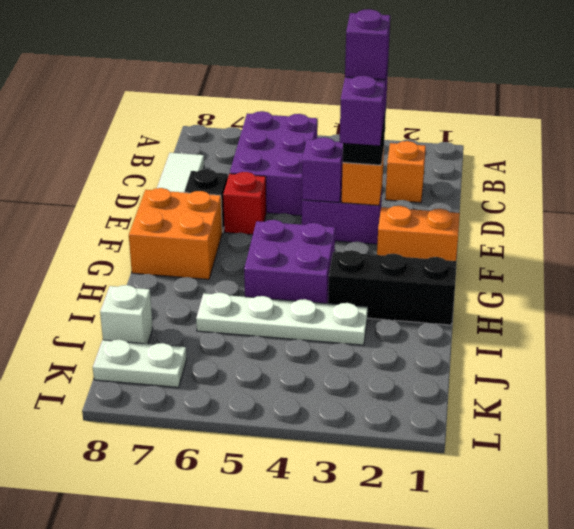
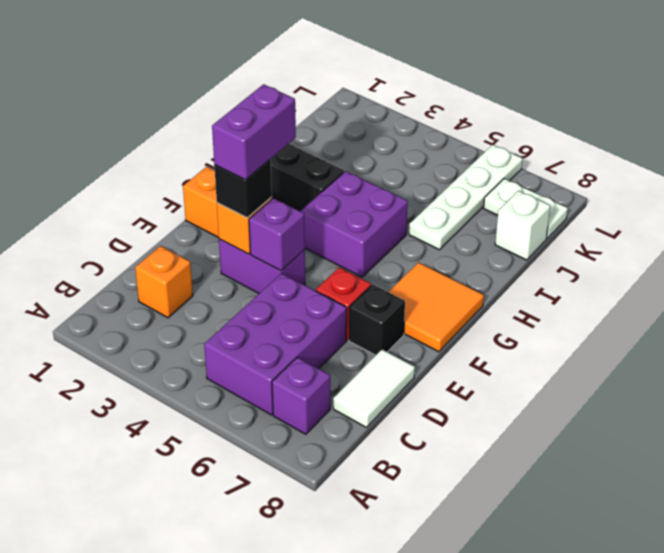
purple brick E3 level 5 -> purple brick B7 level 1
orange brick F7:G8 level 1 -> orange tile F7:G8 level 1
white plate I3:I6 level 1 -> white plate I6:L6 level 1

